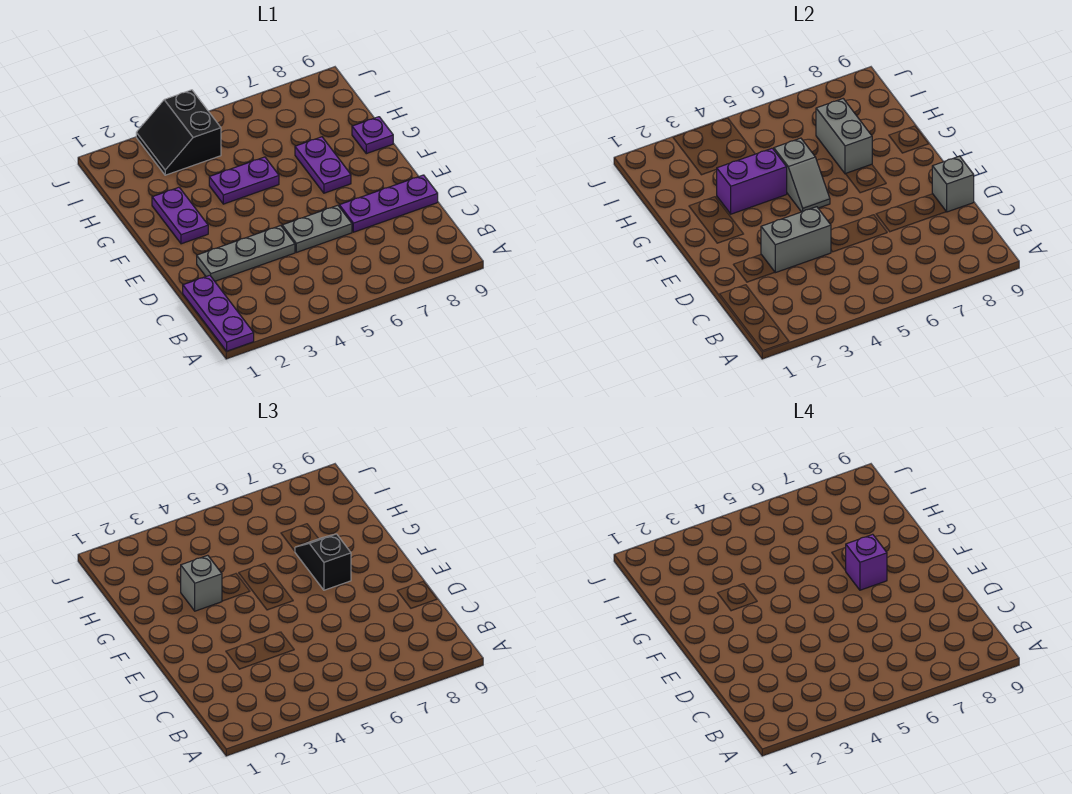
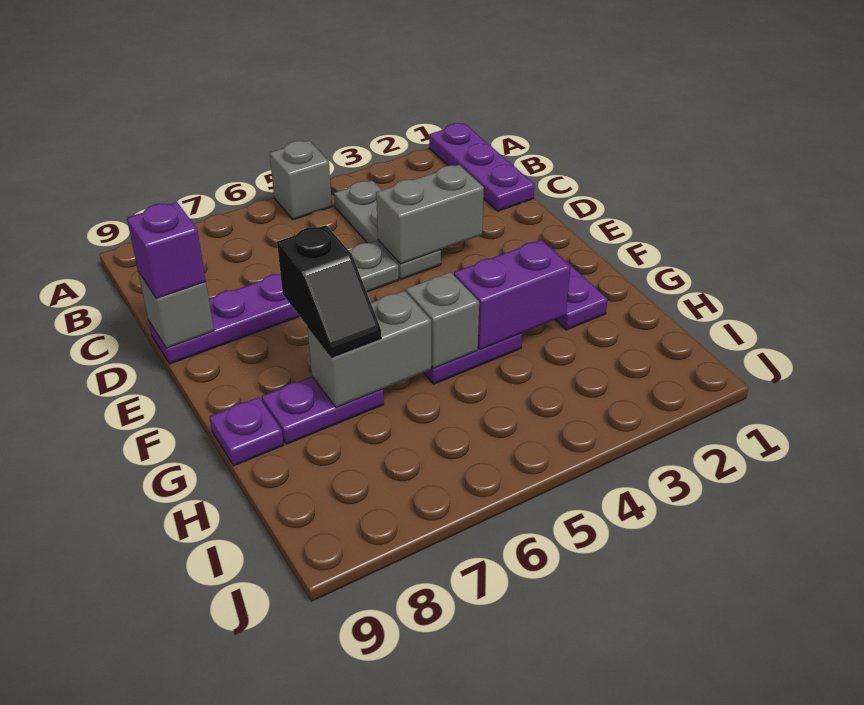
grey plate D2:D4 level 1 -> grey plate B4:D4 level 1
purple plate F7:G7 level 1 -> purple plate G7:G8 level 1
purple brick F7 level 4 -> purple brick D9 level 3
grey brick G3 level 3 -> grey brick A5 level 1
grey brick G7:H7 level 2 -> grey brick G6:G7 level 2
black slope I3:J4 level 1 top 4 -> none

